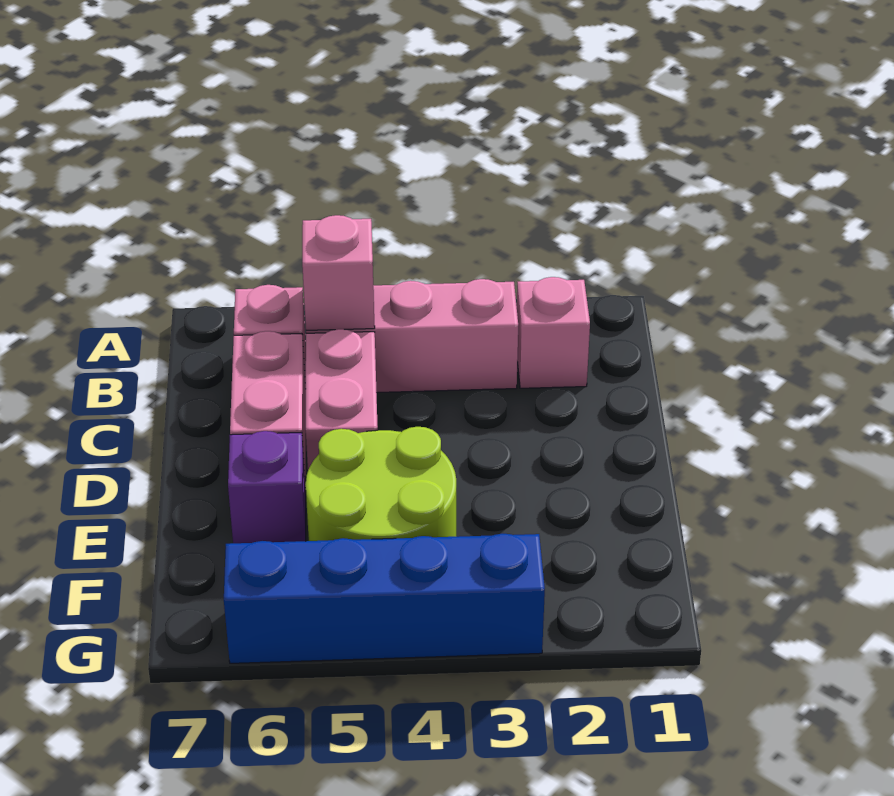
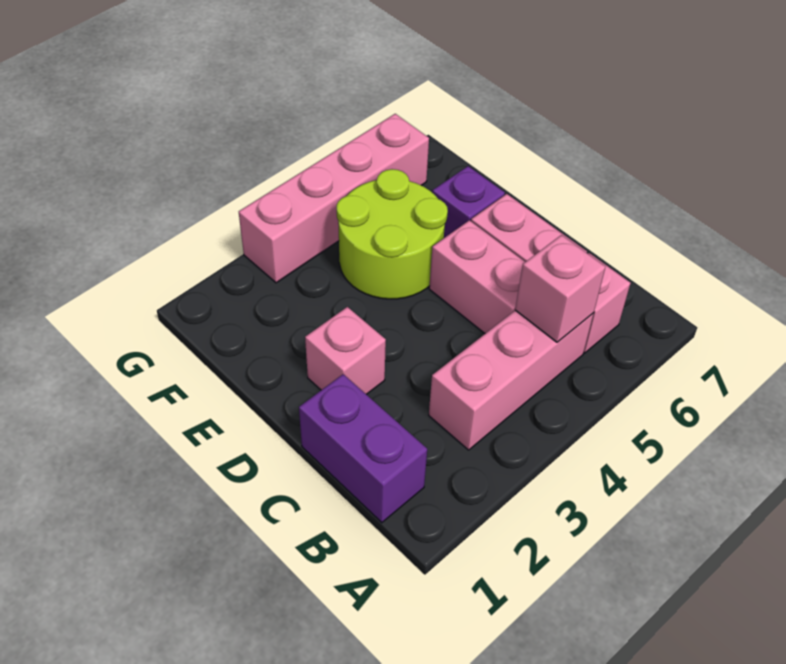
none -> purple brick B1:C1 level 1
pink brick B2 level 1 -> pink brick D2 level 1
blue brick G3:G6 level 1 -> pink brick G3:G6 level 1

